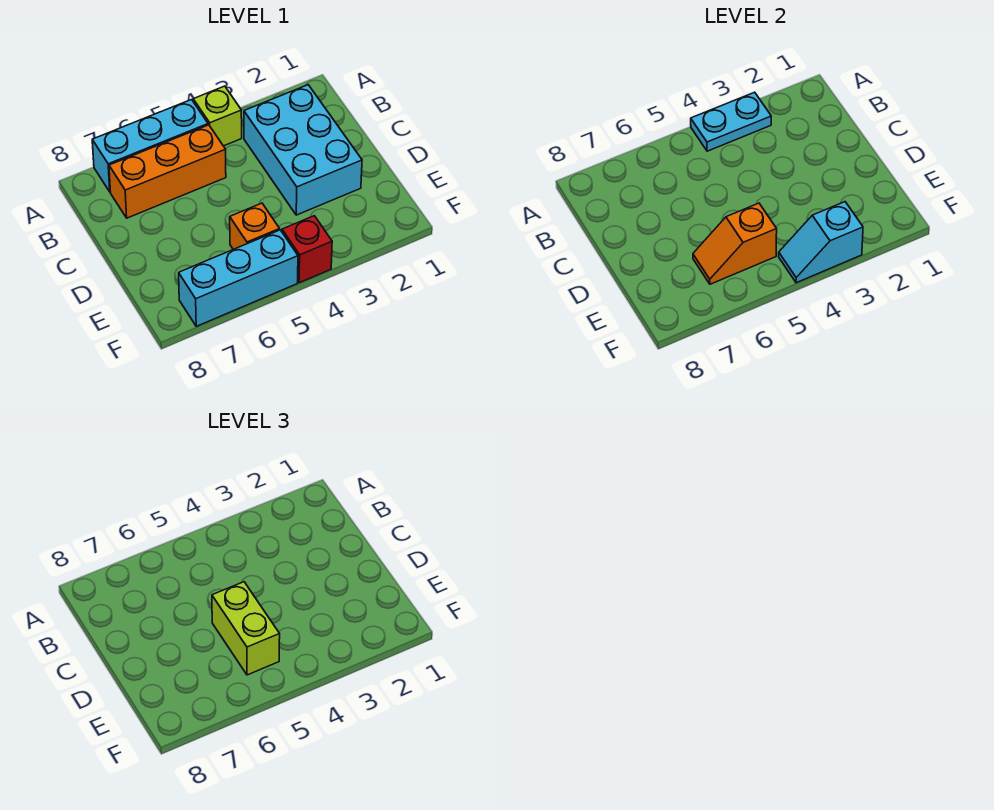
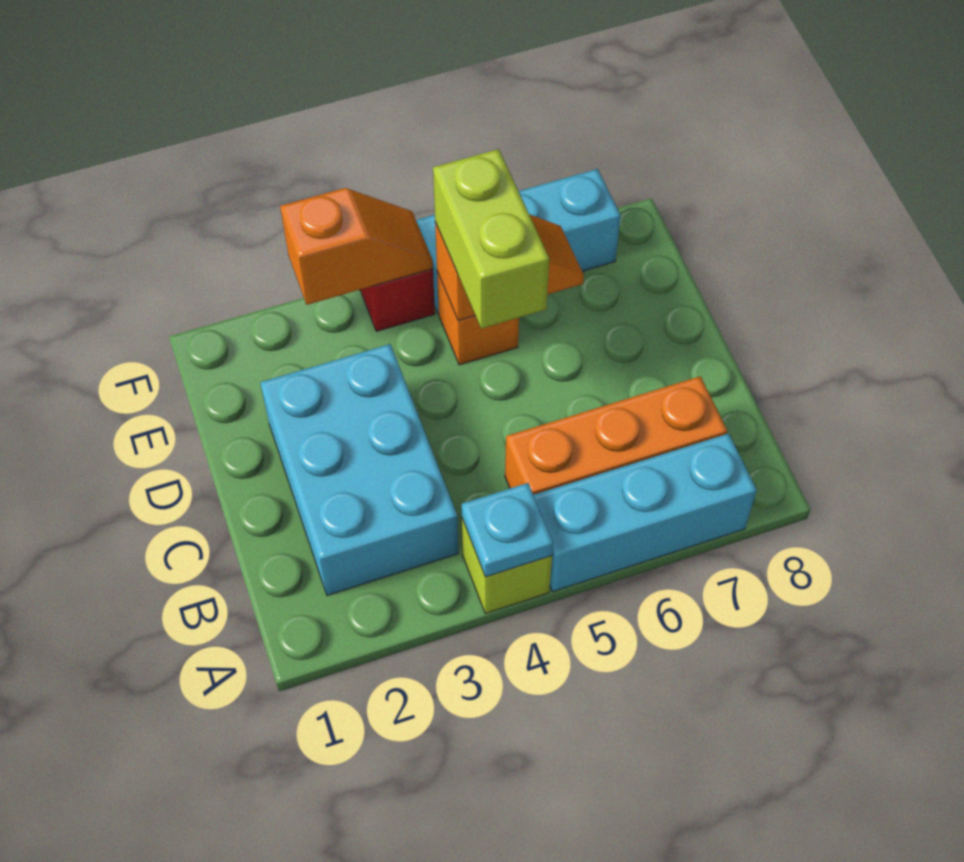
cyan plate A3:A4 level 2 -> cyan plate A4 level 2
cyan slope F3:F4 level 2 top 3 -> orange slope F3:F4 level 2 top 3

